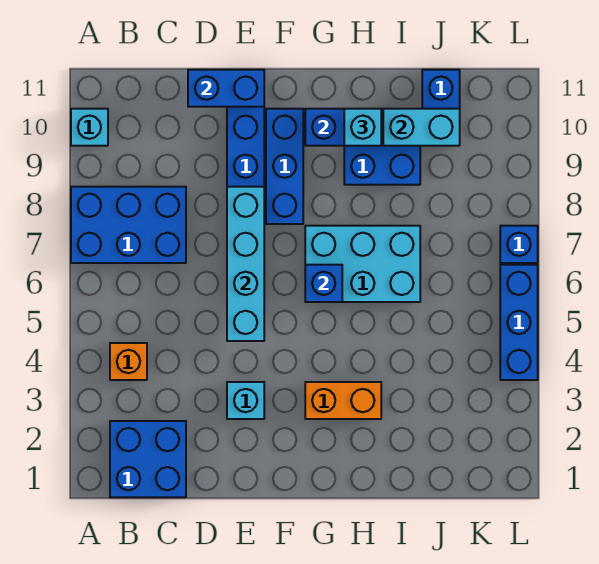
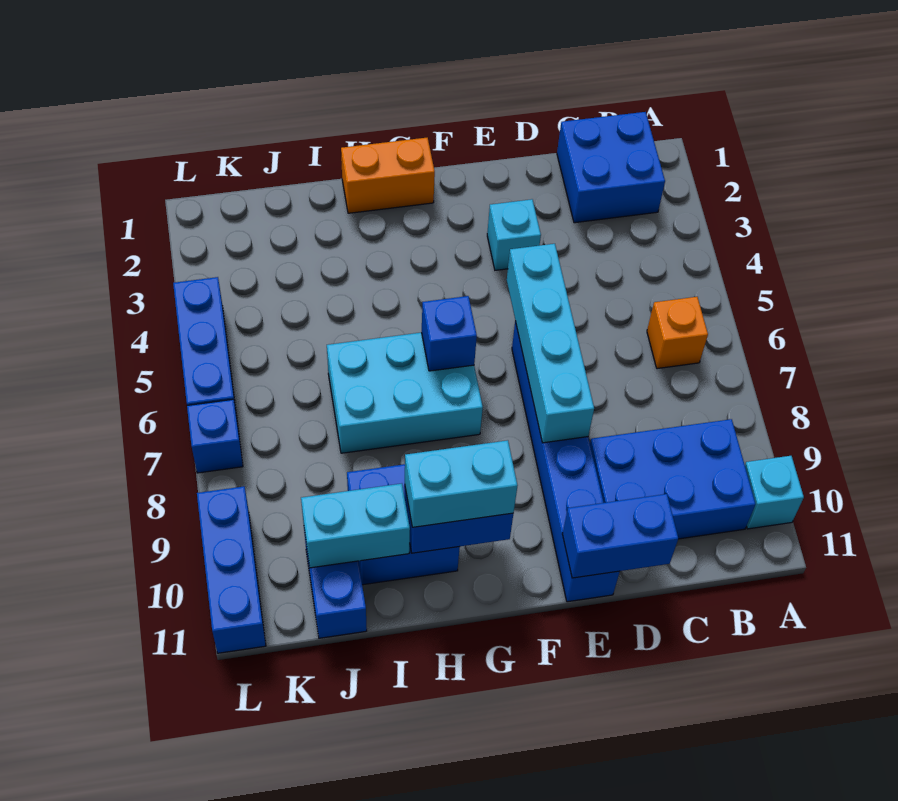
blue brick A7:C8 level 1 -> blue brick B9:D10 level 1
orange brick B4 level 1 -> orange brick B6 level 1
blue brick F8:F10 level 1 -> blue brick L9:L11 level 1
orange brick G3:H3 level 1 -> orange brick G1:H1 level 1
cyan brick H10 level 3 -> cyan brick G10:H10 level 3

